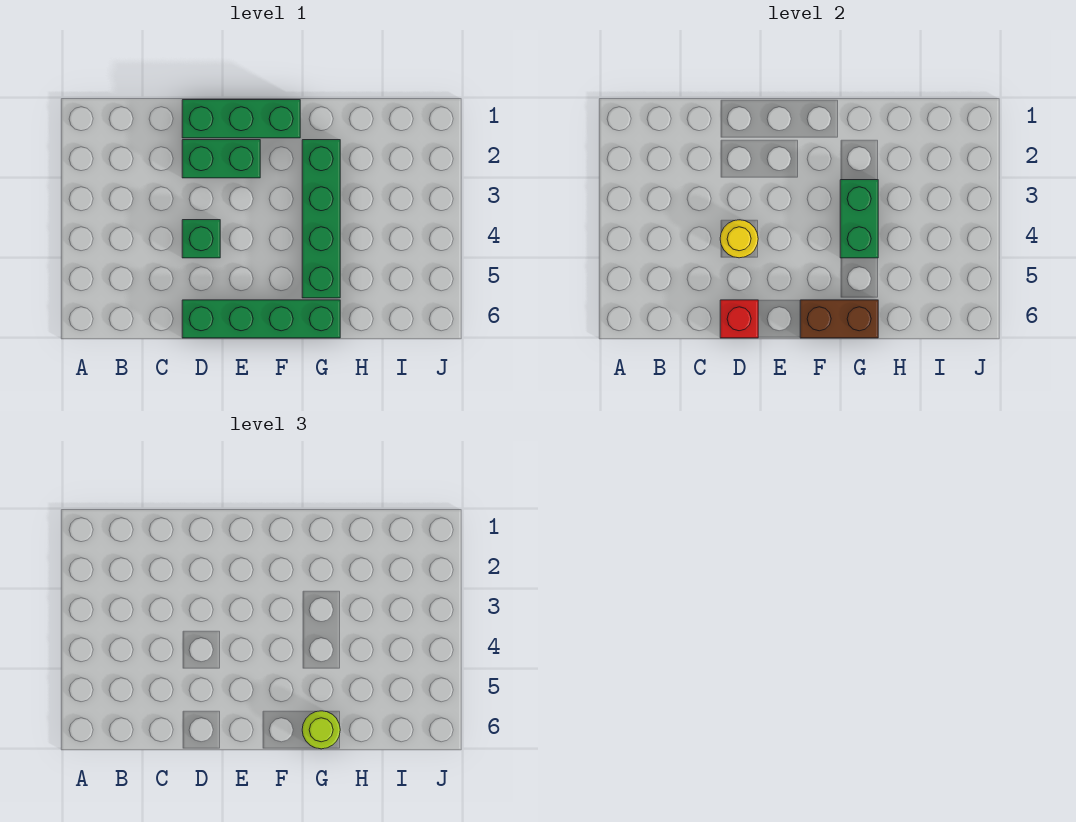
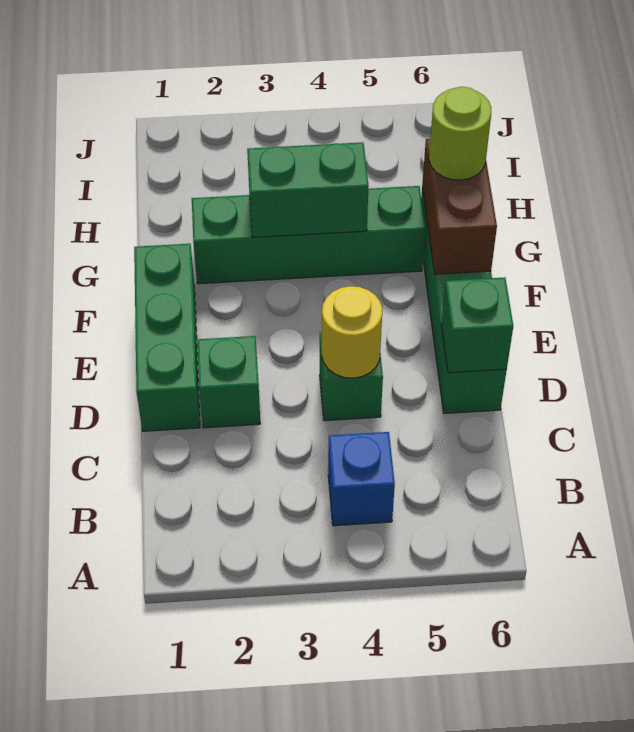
none -> blue brick B4 level 1
green brick D2:E2 level 1 -> green brick D2 level 1
red brick D6 level 2 -> green brick D6 level 2

